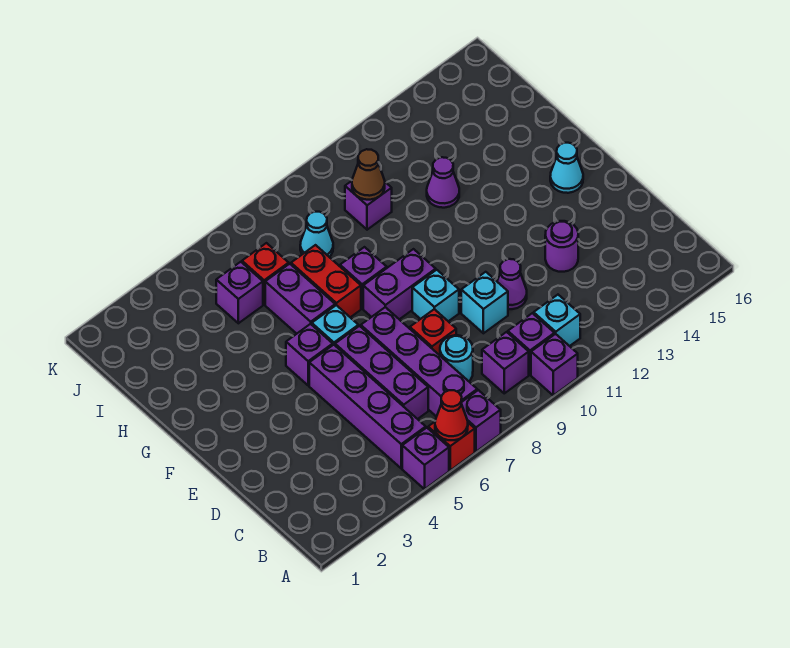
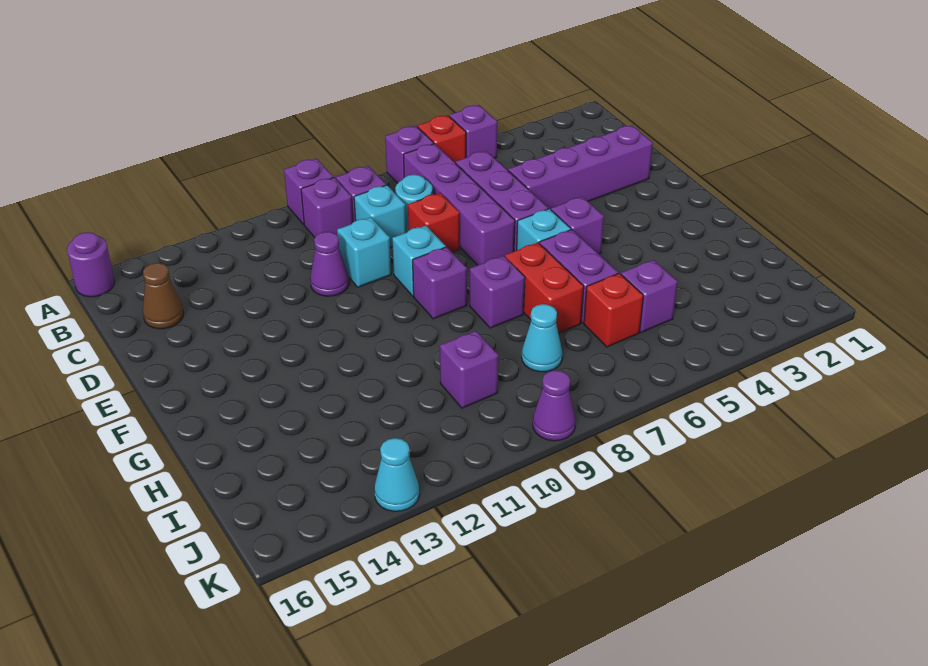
red cone A6 level 2 -> none
purple brick B5:E5 level 1 -> purple brick D2:D5 level 1
cyan brick B11 level 1 -> cyan brick C9 level 1
purple round brick D13 level 1 -> purple round brick A16 level 1
purple brick F8:F9 level 1 -> purple brick F9 level 1
cyan cone F15 level 1 -> cyan cone K13 level 1
purple cone H12 level 1 -> purple cone K9 level 1
brown cone I10 level 2 -> brown cone C15 level 1

